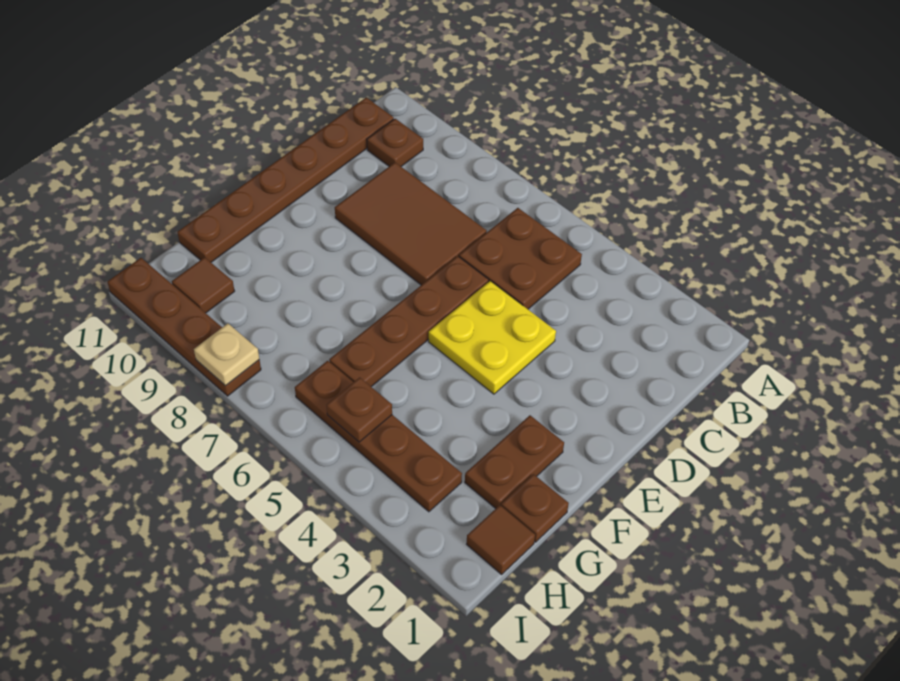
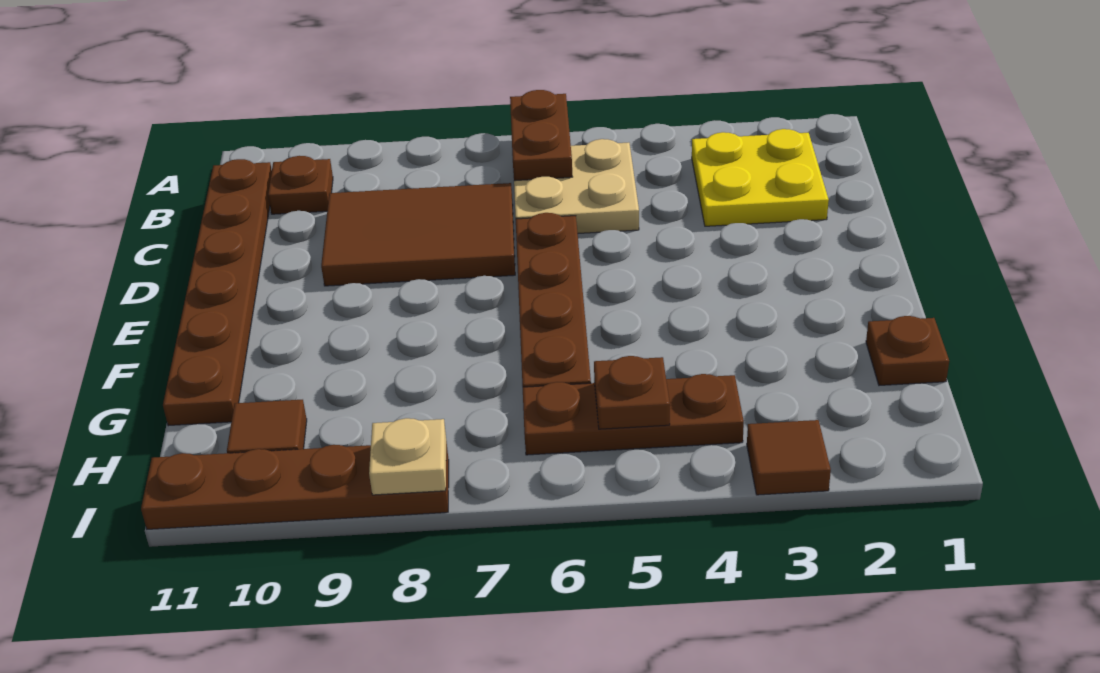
brown plate B5:C6 level 1 -> tan plate B5:C6 level 1
yellow plate D4:E5 level 1 -> yellow plate B2:C3 level 1
brown plate F2:G2 level 1 -> brown plate A6:B6 level 2
brown tile H1 level 1 -> brown tile I3 level 1
brown plate H3:H6 level 1 -> brown plate H4:H6 level 1

